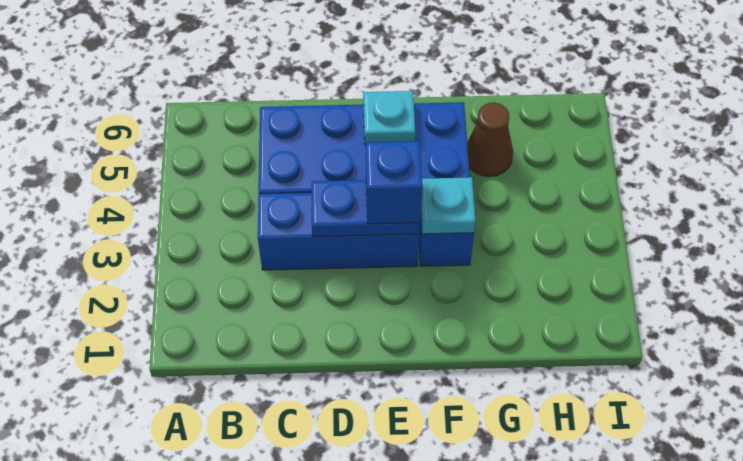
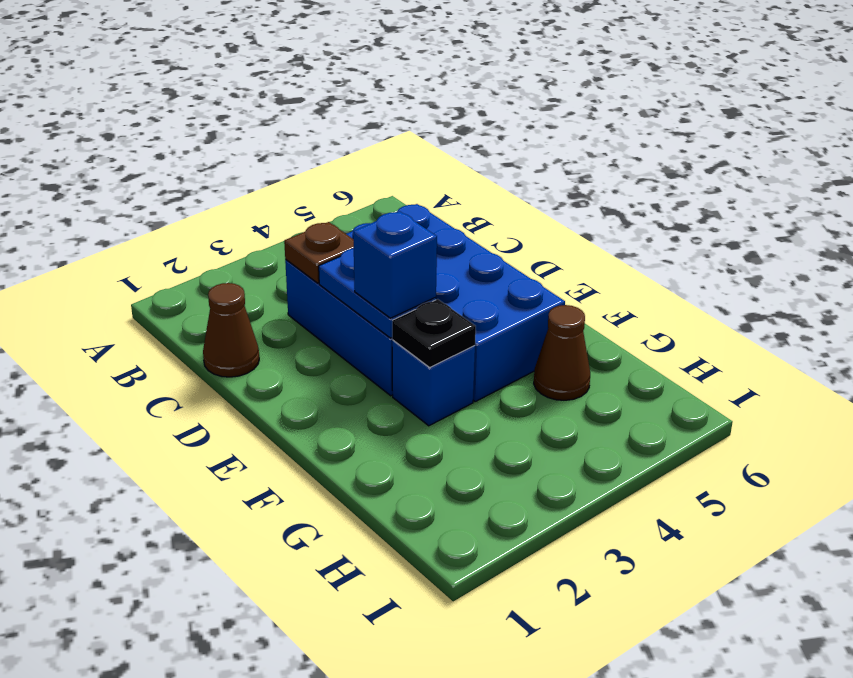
none -> brown cone C1 level 1
none -> brown plate C3 level 2
cyan plate E5 level 2 -> none
cyan plate F3 level 2 -> black plate F3 level 2

